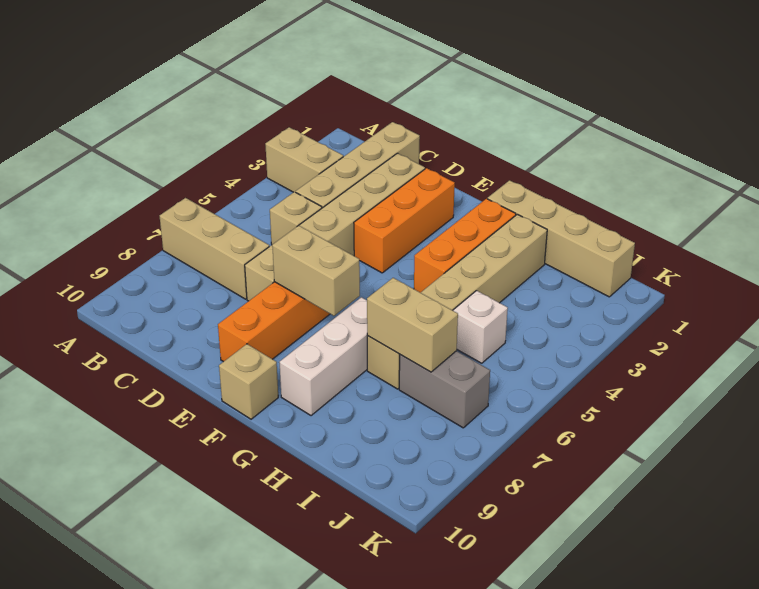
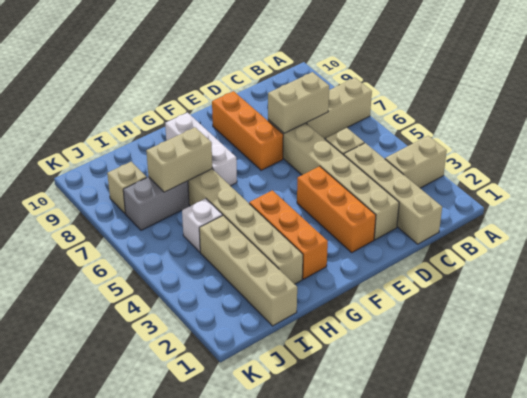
tan brick E7:F7 level 2 -> tan brick C7:D7 level 2
tan brick F10 level 1 -> tan brick J8 level 1
tan brick G1:J1 level 1 -> tan brick I1:I4 level 1

